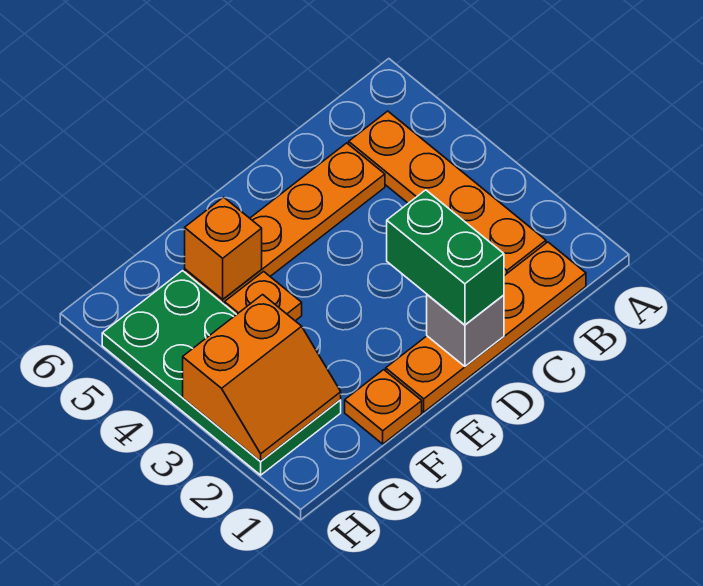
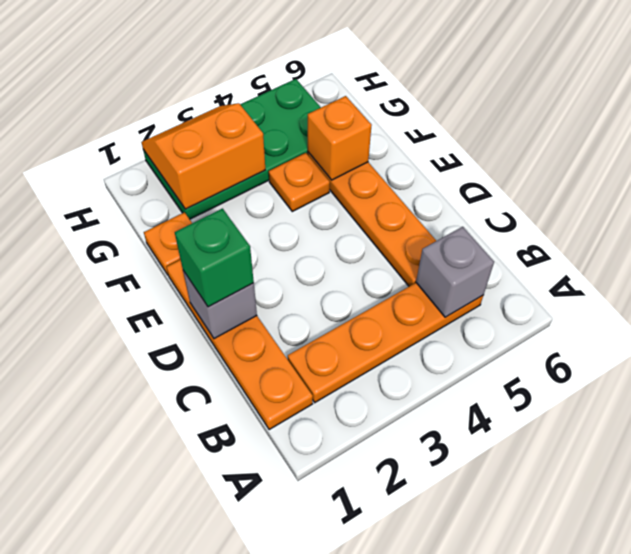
none -> grey brick B5 level 2
green brick D1:D2 level 3 -> green brick D1 level 3
orange slope G2:H3 level 2 top 3 -> orange slope G2:H3 level 2 top G

